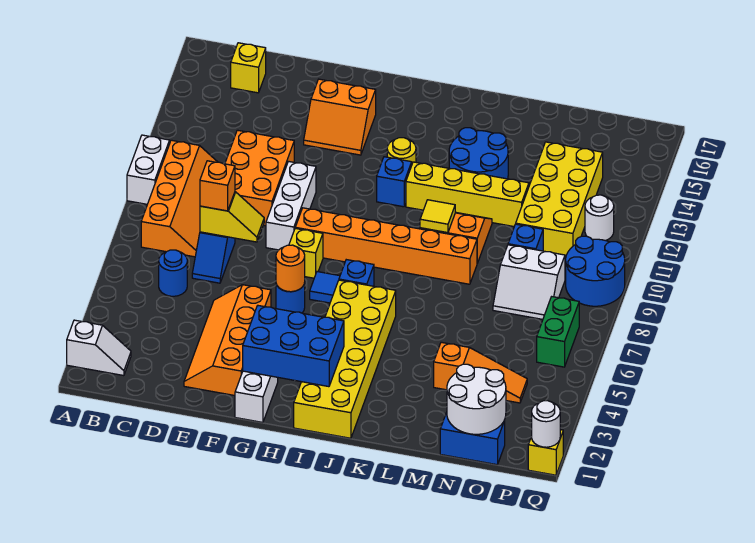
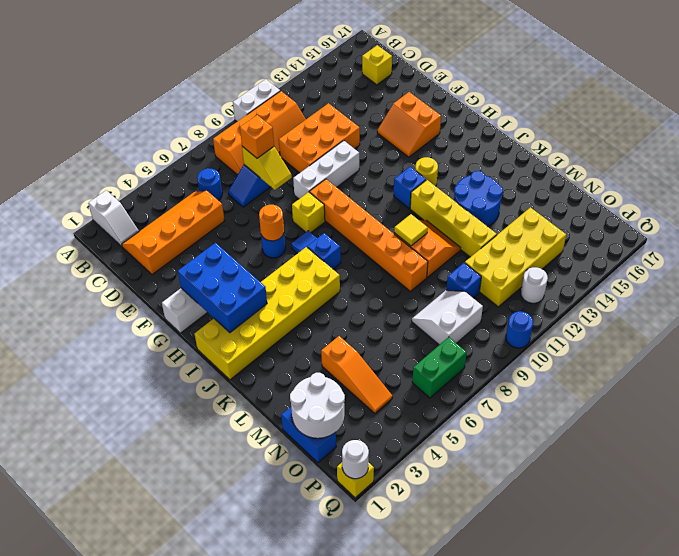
orange slope E2:F5 level 1 top F -> orange slope C2:D5 level 1 top D
white slope N8:O9 level 1 top 9 -> white slope N8:O9 level 1 top O
blue round brick P9:Q10 level 1 -> blue round brick Q10 level 1

